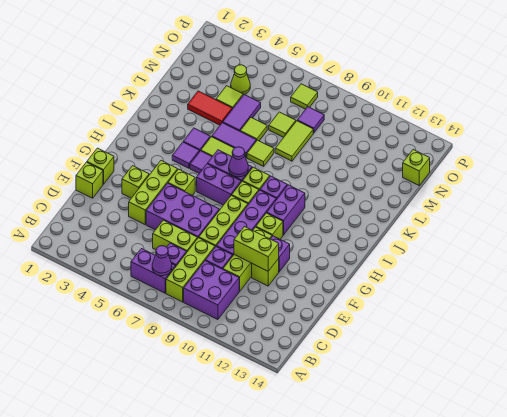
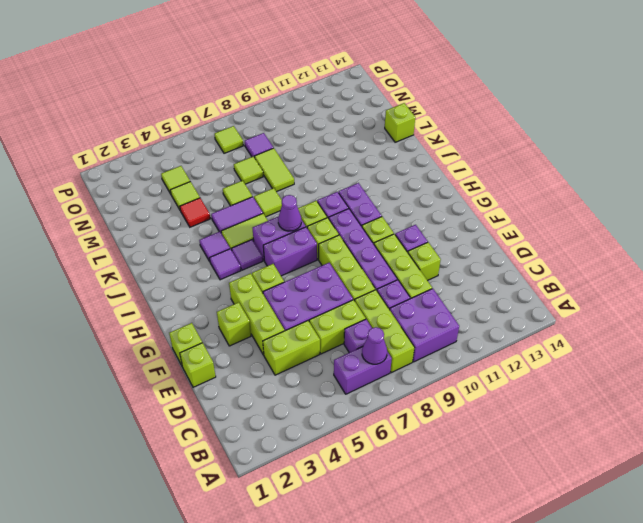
lime brick E10:E11 level 2 -> lime brick D4:D5 level 1
red tile L3:L4 level 1 -> red tile L4 level 1
purple tile L5:M5 level 1 -> none
lime cone N4 level 1 -> lime tile N4 level 1
lime brick N14 level 1 -> lime brick L14 level 1

